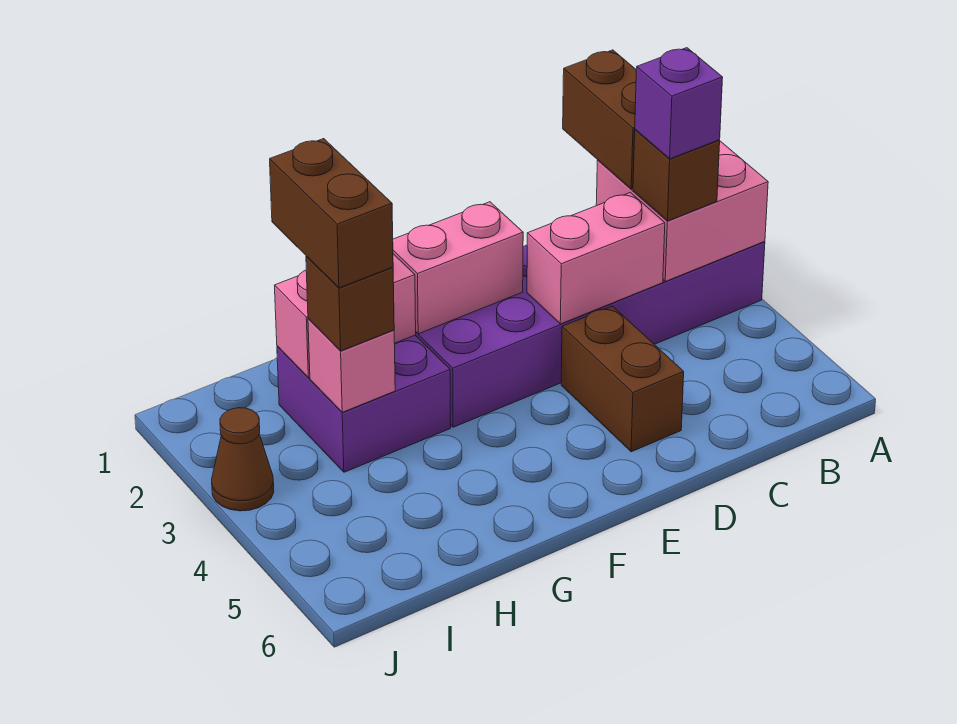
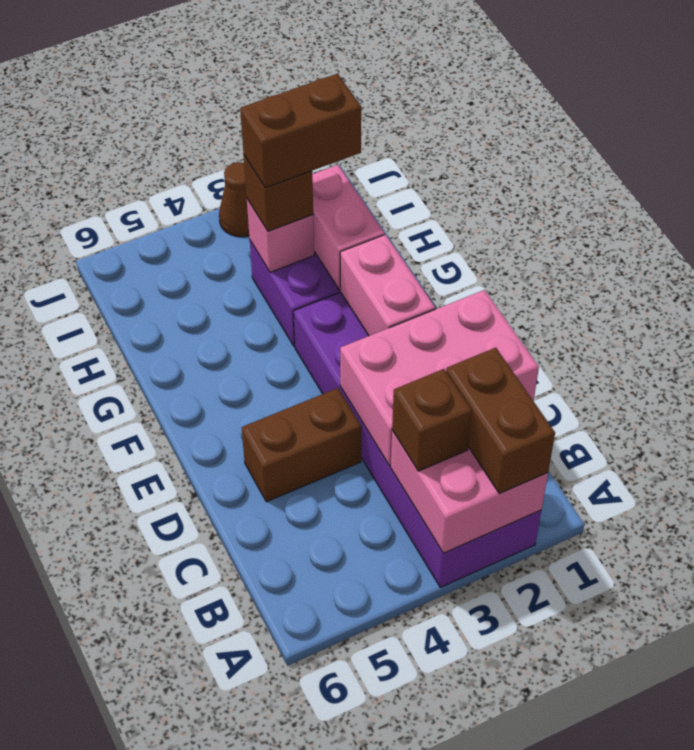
brown brick B1:B2 level 3 -> brown brick A2:B2 level 3
purple brick B3 level 4 -> none
pink brick C3:D3 level 2 -> pink brick C1:D3 level 2

